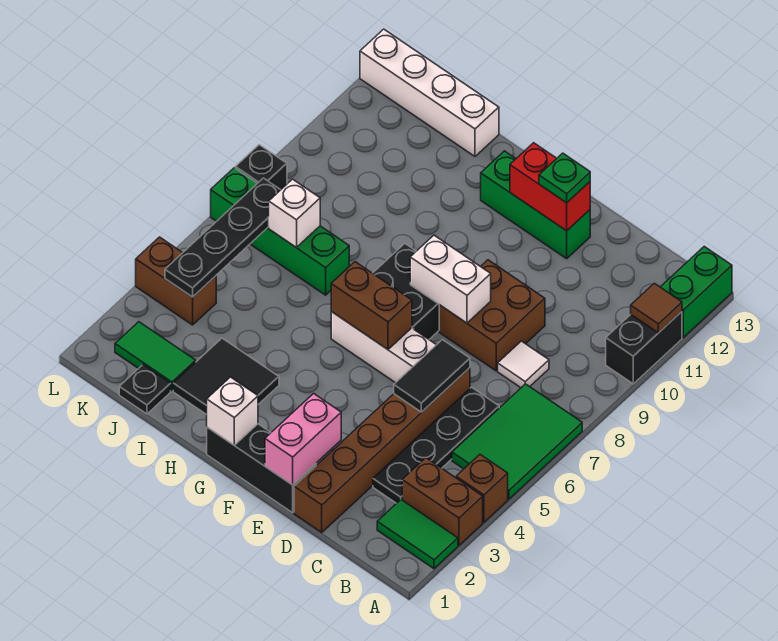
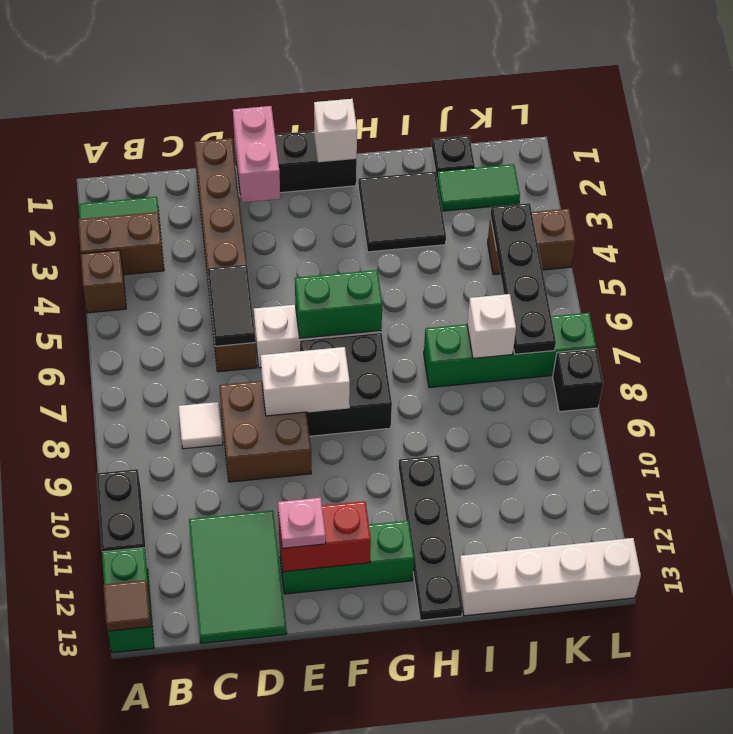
green tile A5:B7 level 1 -> green tile C11:D13 level 1
brown tile A11 level 2 -> brown tile A13 level 2
black plate C3:C6 level 1 -> black plate H10:H13 level 1
green plate E12 level 3 -> pink plate E12 level 3
brown brick F6:G6 level 2 -> green brick F6:G6 level 2

